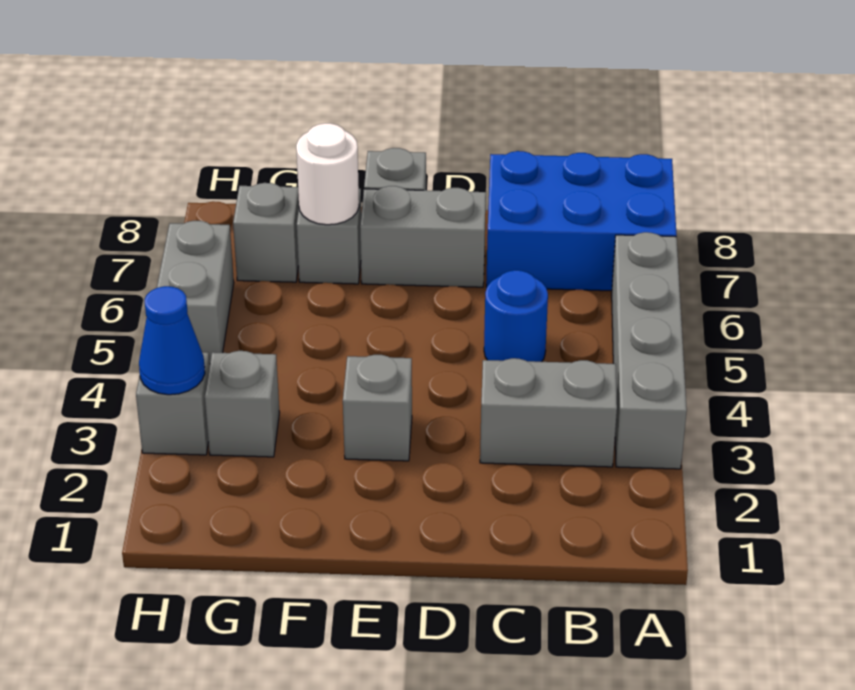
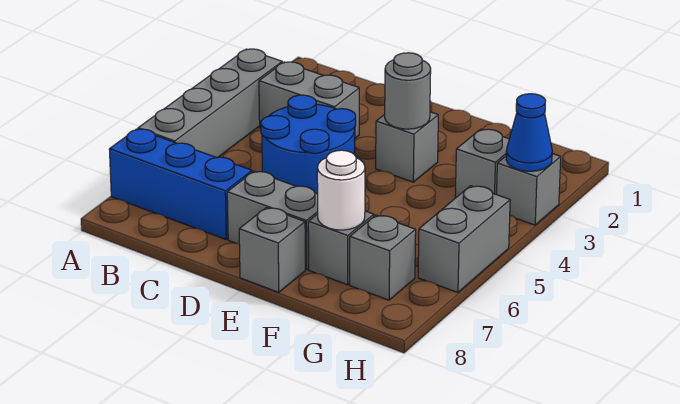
blue brick A7:C8 level 1 -> blue brick A7:C7 level 1
blue round brick C5 level 1 -> blue round brick C4:D5 level 1
none -> grey round brick E3 level 2

